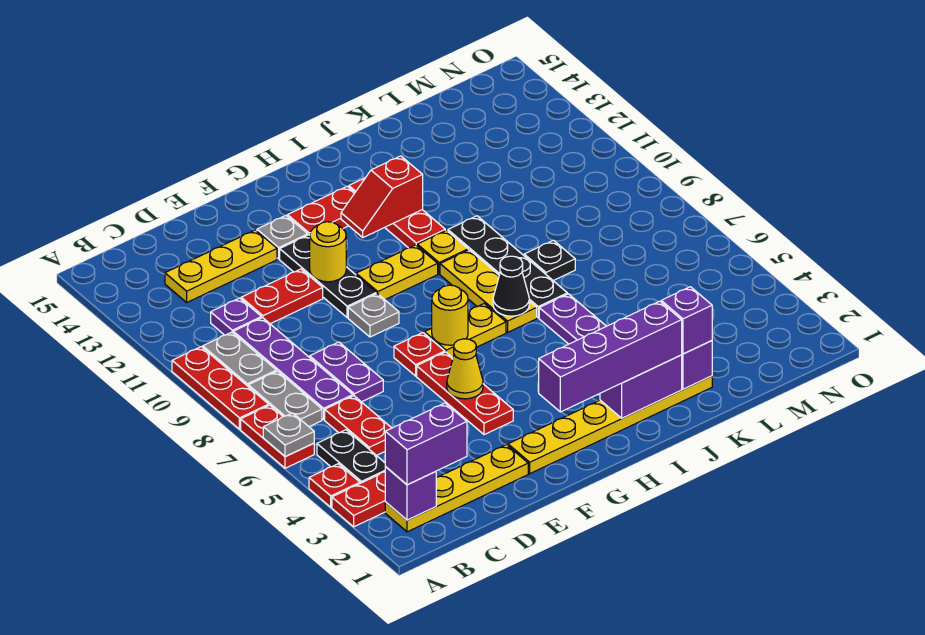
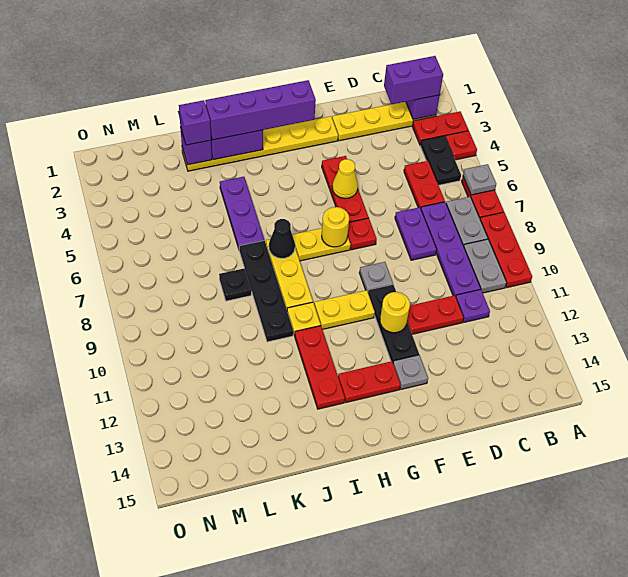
yellow plate C13:E13 level 1 -> none
red slope H12:I12 level 2 top I -> none

